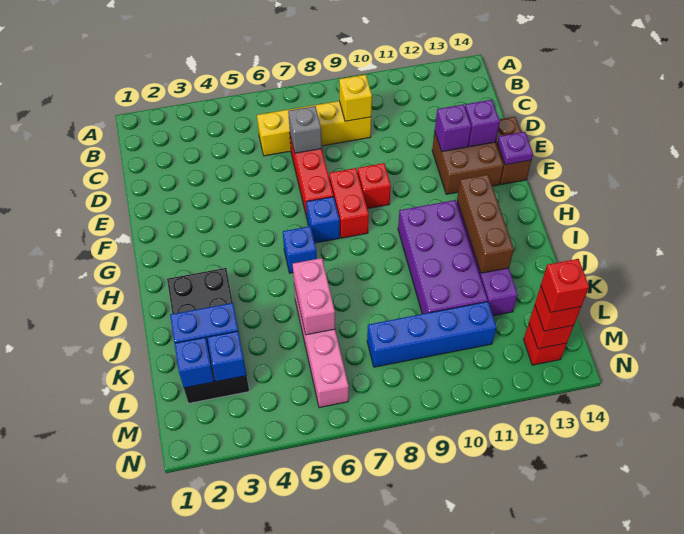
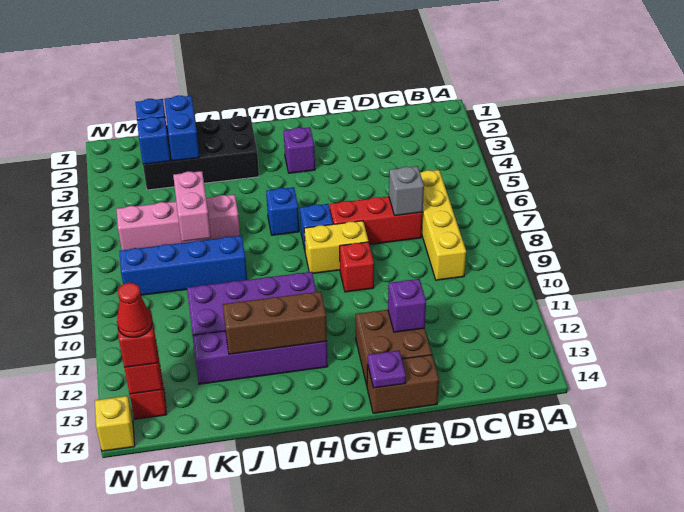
yellow brick C9 level 2 -> yellow brick N14 level 1
purple brick E13 level 2 -> purple brick G3 level 1
red brick F8:G8 level 1 -> yellow brick F8:G8 level 1
pink brick J6:K6 level 2 -> pink brick K6:K7 level 2
blue brick L8:L11 level 1 -> blue brick J8:M8 level 1
red brick M13 level 4 -> red cone M13 level 4

